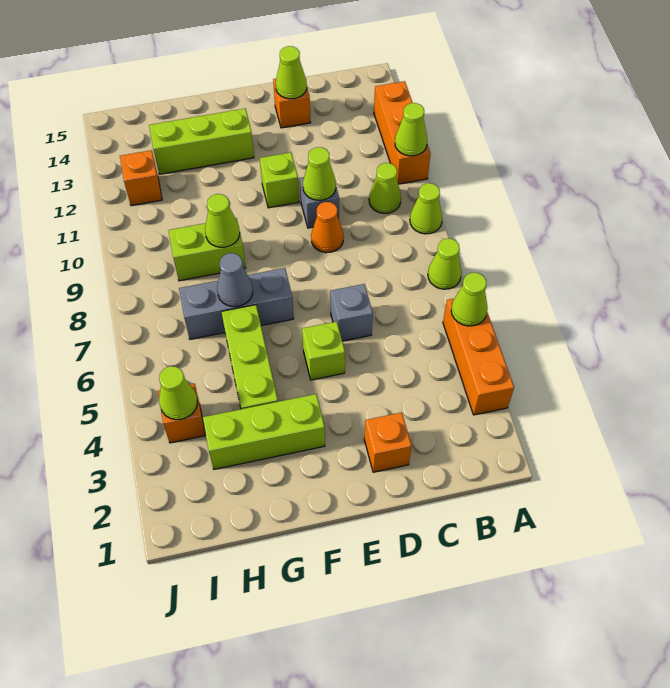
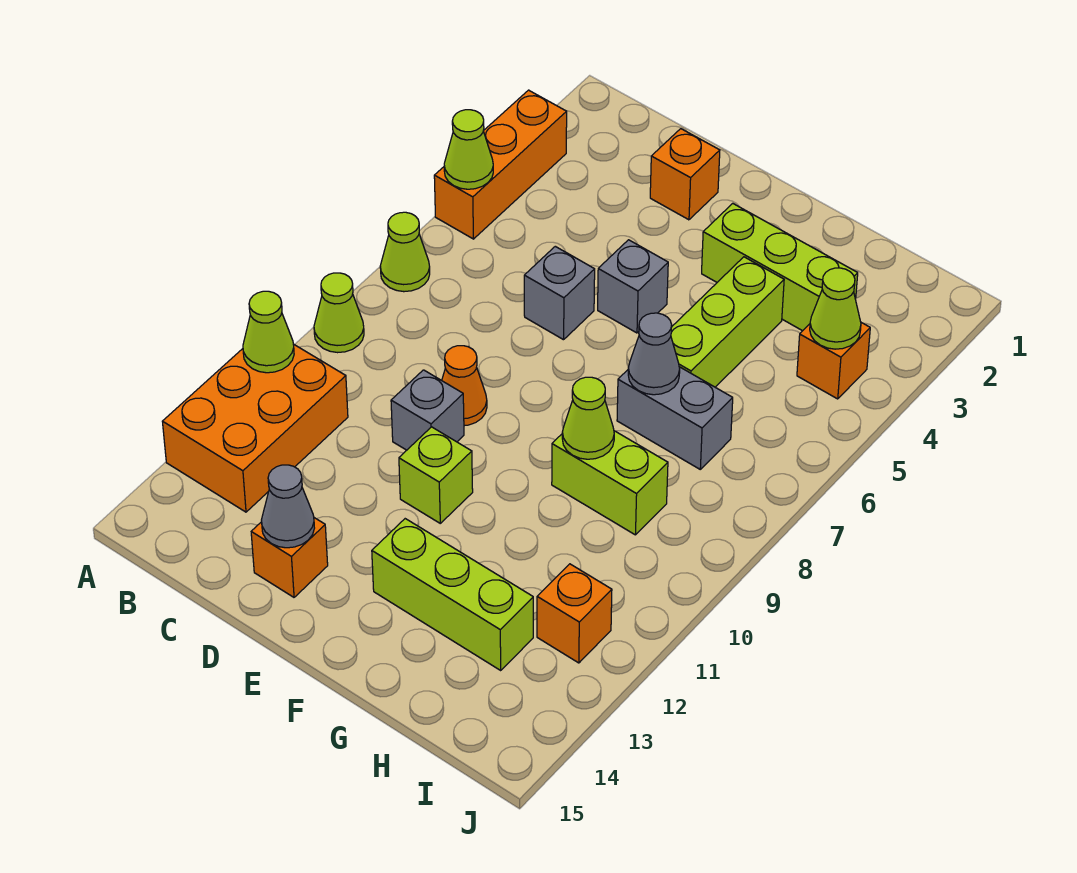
orange brick A11:A13 level 1 -> orange brick A11:B13 level 1
lime cone B10 level 1 -> none
lime cone D10 level 2 -> none
lime cone D14 level 2 -> grey cone D14 level 2
lime brick E5 level 1 -> grey brick E5 level 1
grey brick F7:H7 level 1 -> grey brick G7:H7 level 1

